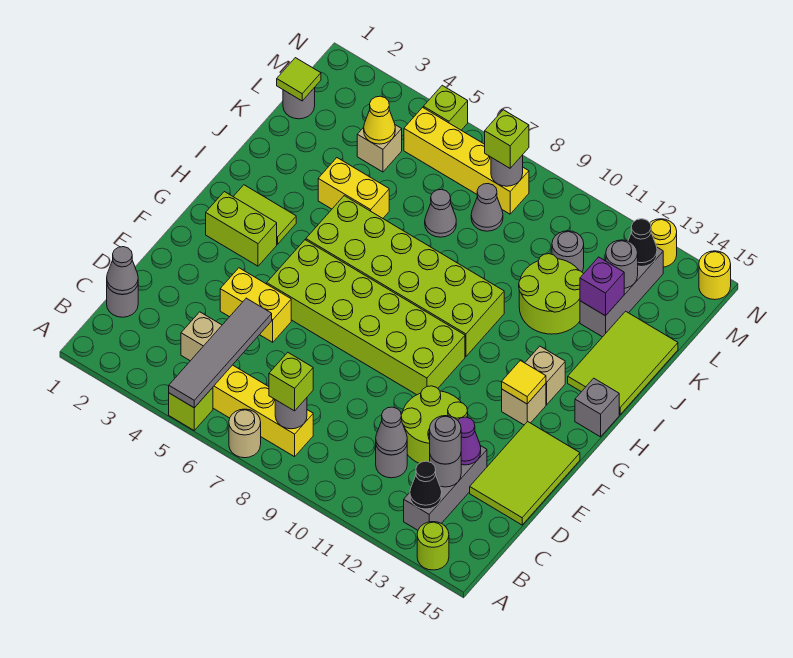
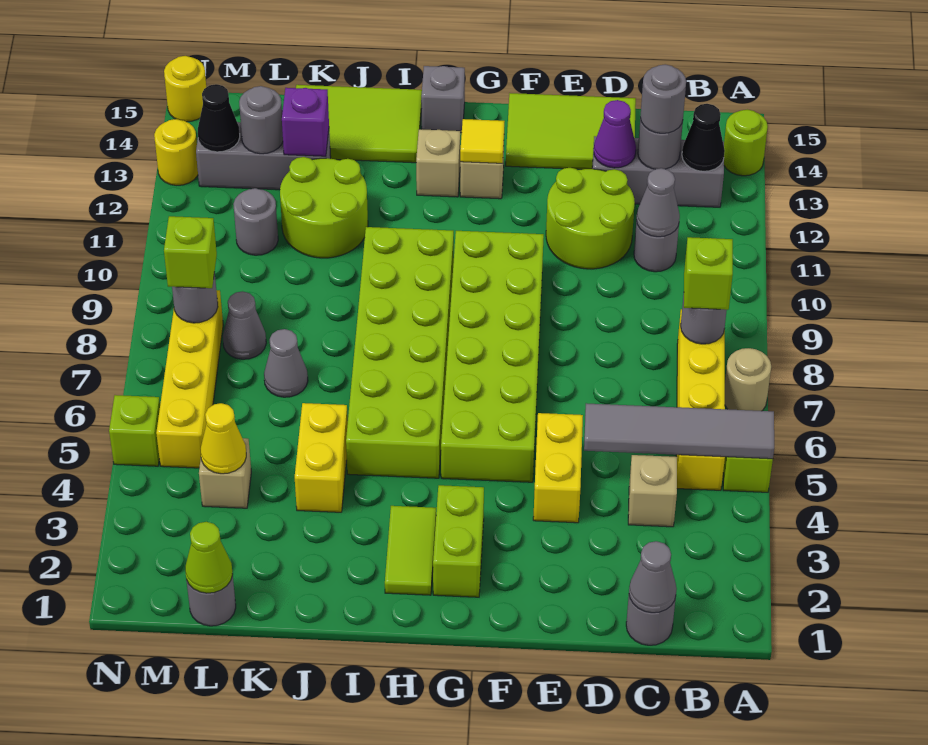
lime tile L1 level 2 -> lime cone L1 level 2

